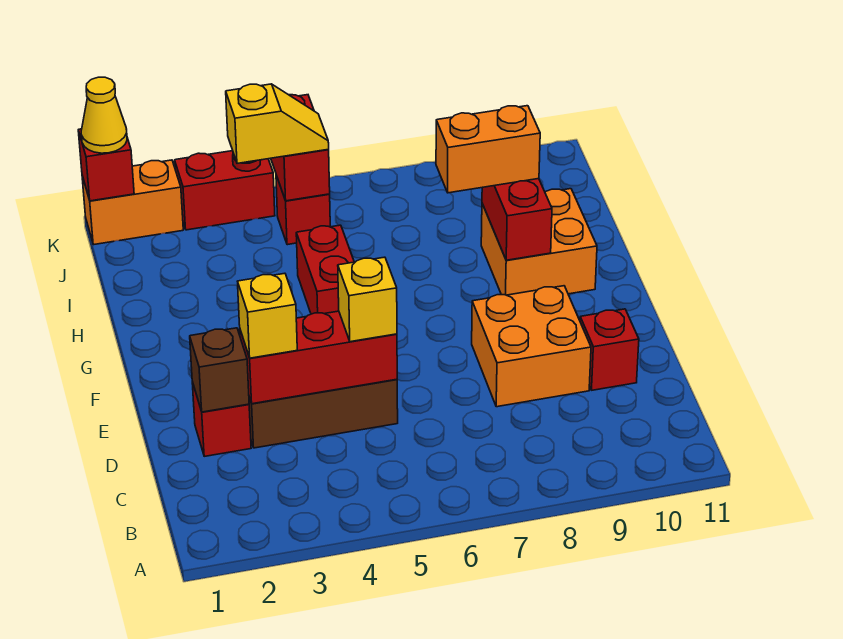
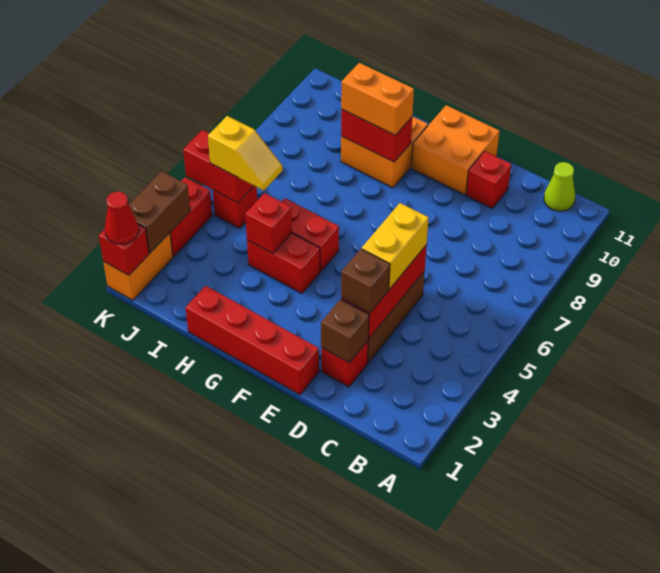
none -> lime cone B11 level 1
yellow brick D3 level 3 -> brown brick D3 level 3
yellow brick D5 level 3 -> yellow brick D4:D5 level 3
orange brick D8:E9 level 1 -> orange brick E10:F11 level 1
none -> red brick E1:H1 level 1
none -> red brick G4:H4 level 1
none -> red brick H4 level 2
orange brick H8:H9 level 3 -> orange brick G9:H9 level 3
yellow slope J4:J5 level 3 top 4 -> yellow slope I5:J5 level 3 top J
yellow cone K1 level 3 -> red cone K1 level 3
none -> brown brick K2:K3 level 2

